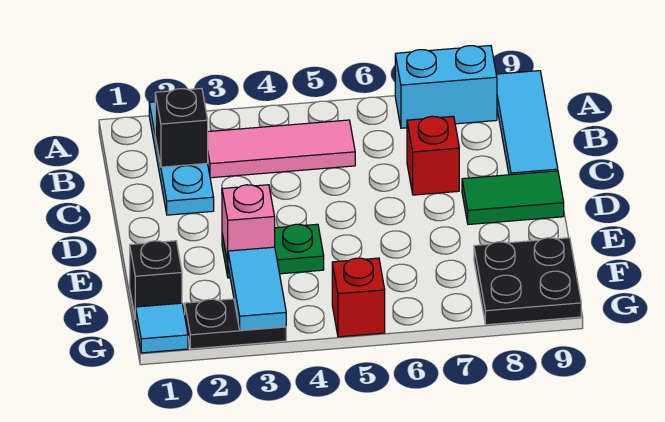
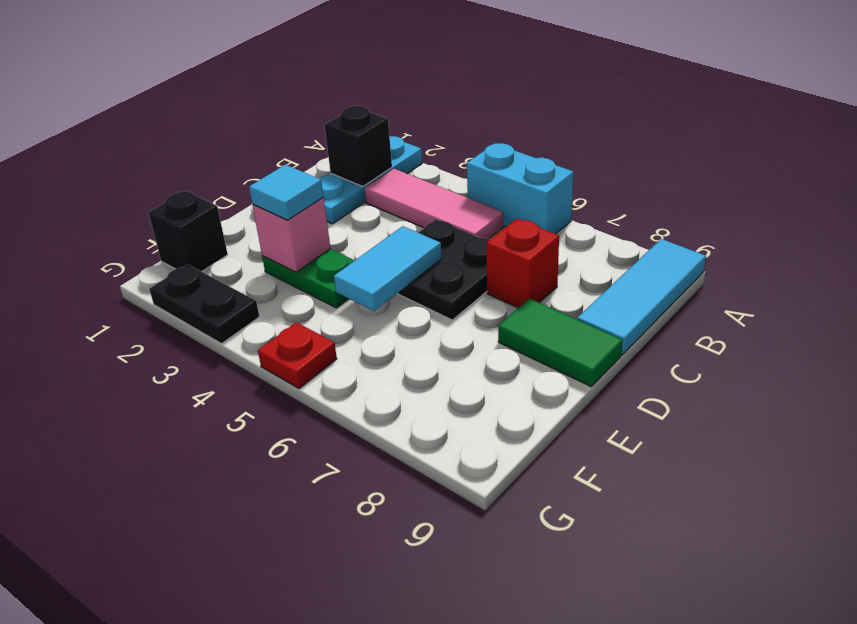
cyan brick A7:A8 level 1 -> cyan brick A5:A6 level 1
cyan tile F3:G3 level 2 -> cyan tile D5:E5 level 2
black plate F8:G9 level 1 -> black plate C5:D6 level 1
cyan tile G1 level 1 -> cyan tile E3 level 3
red brick G5 level 1 -> red plate G5 level 1

